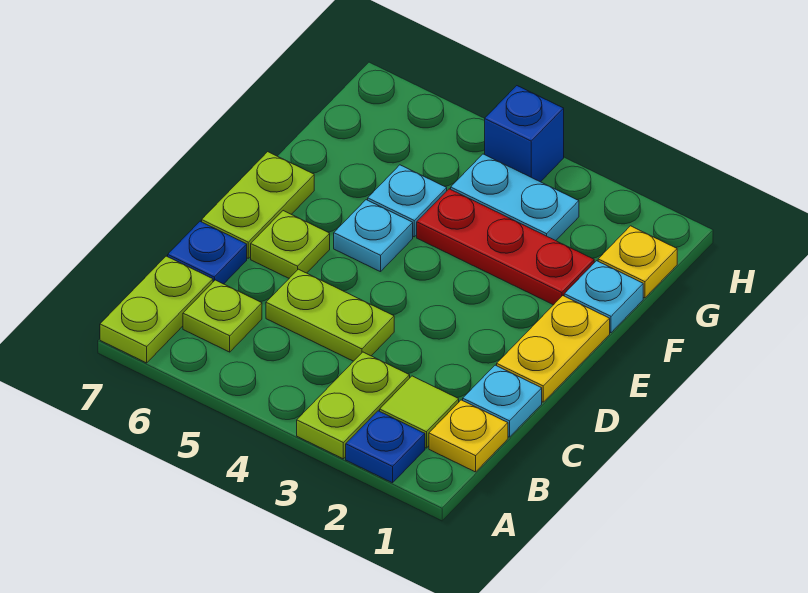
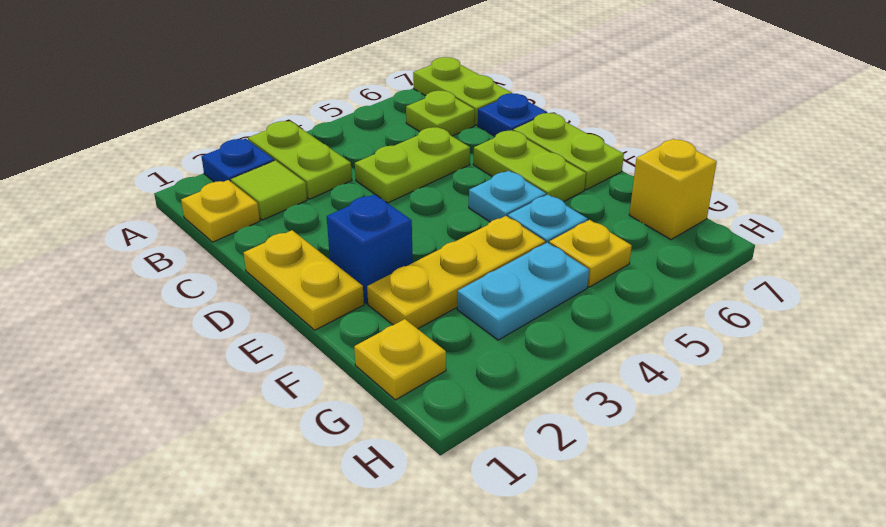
cyan plate C1 level 1 -> none
lime plate D6 level 1 -> lime plate D6:E6 level 1
cyan plate F1 level 1 -> none
red plate F2:F4 level 1 -> yellow plate F2:F4 level 1
none -> yellow plate G5 level 1
none -> yellow brick G7 level 1
blue brick H4 level 1 -> blue brick E2 level 1

